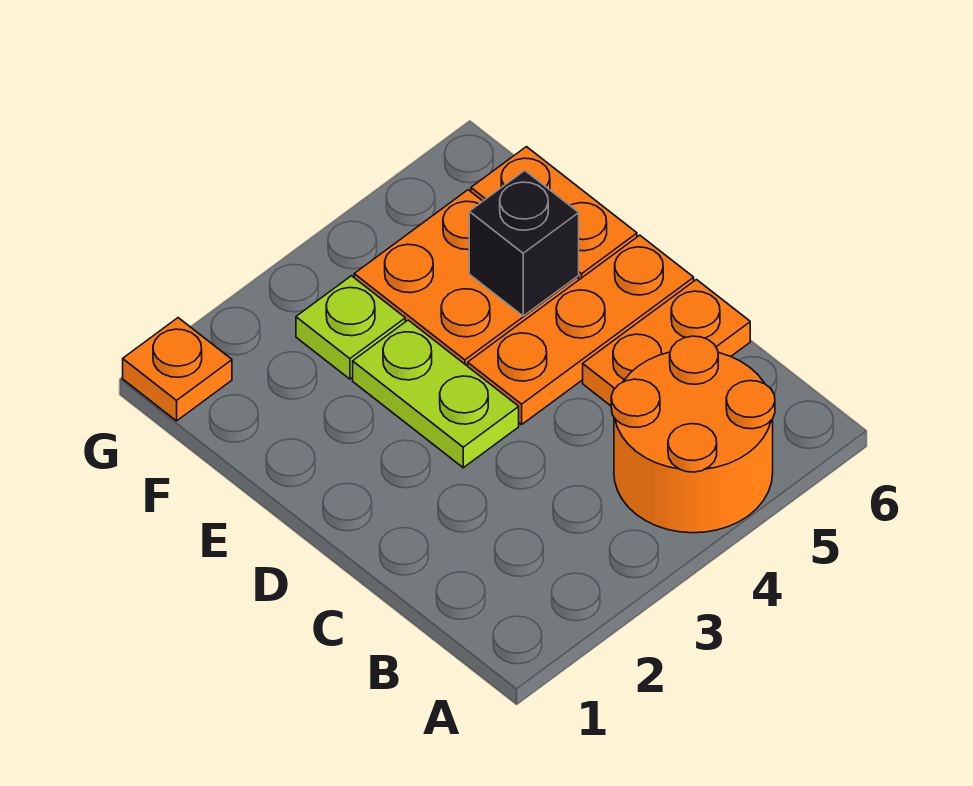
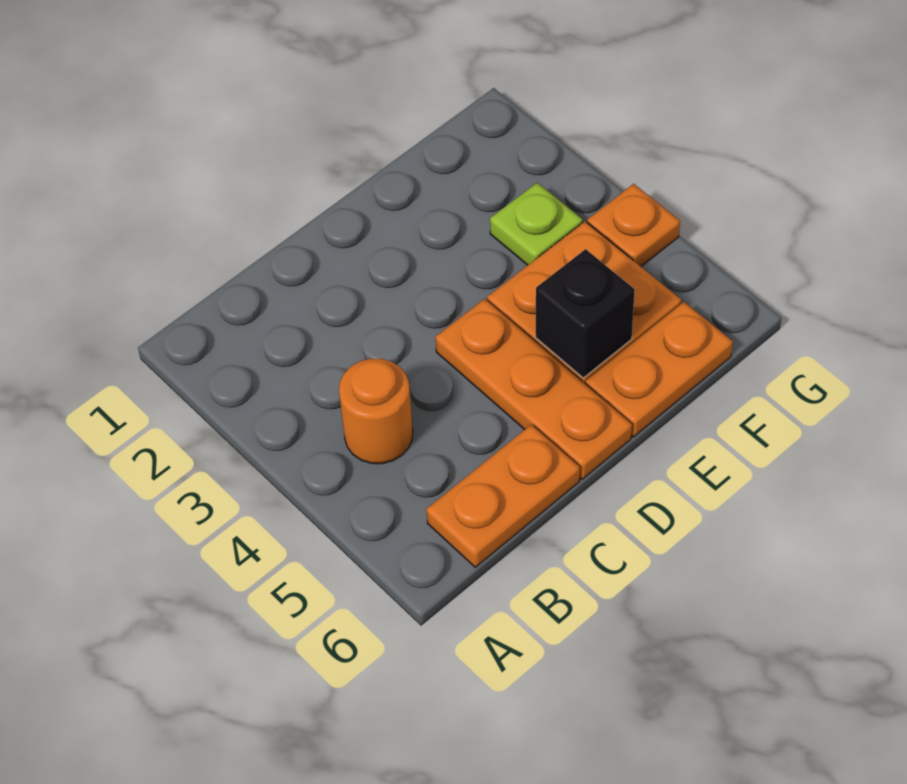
orange round brick A4:B5 level 1 -> orange round brick B4 level 1
orange plate C5:C6 level 1 -> orange plate B6:C6 level 1
lime plate D3:E3 level 1 -> none
orange plate G1 level 1 -> orange plate G4 level 1

